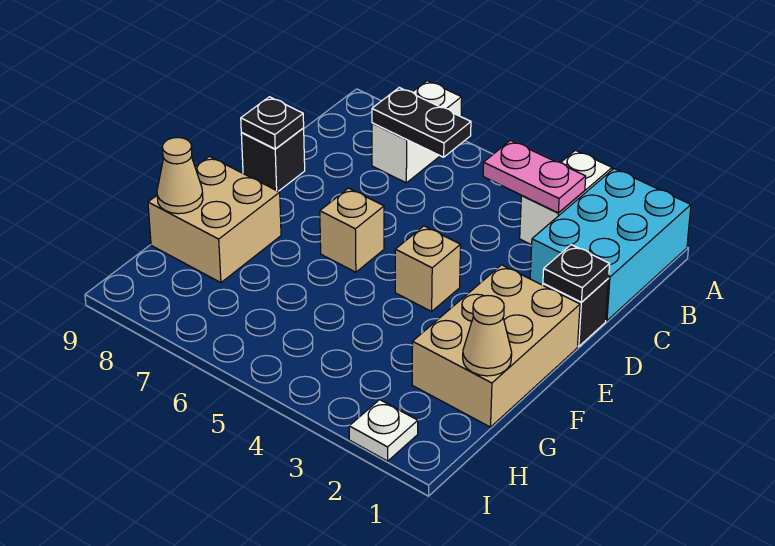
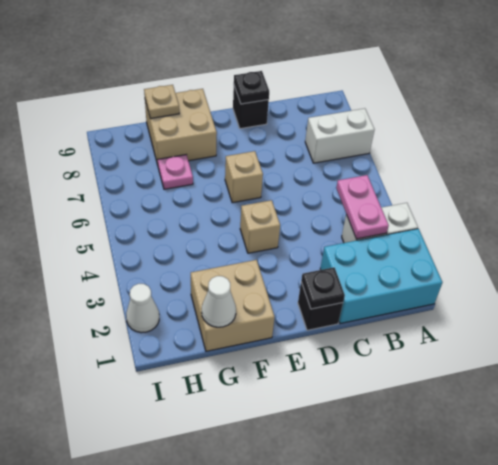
black plate B6:B7 level 2 -> none
tan brick E1:G2 level 1 -> tan brick F1:G2 level 1
tan cone G1 level 2 -> white cone G1 level 2
none -> pink plate G7 level 1
tan cone G9 level 2 -> tan plate G9 level 2
white plate I2 level 1 -> white cone I2 level 1

